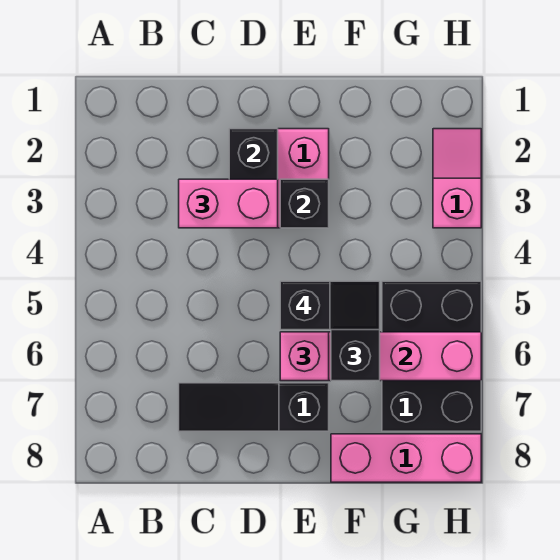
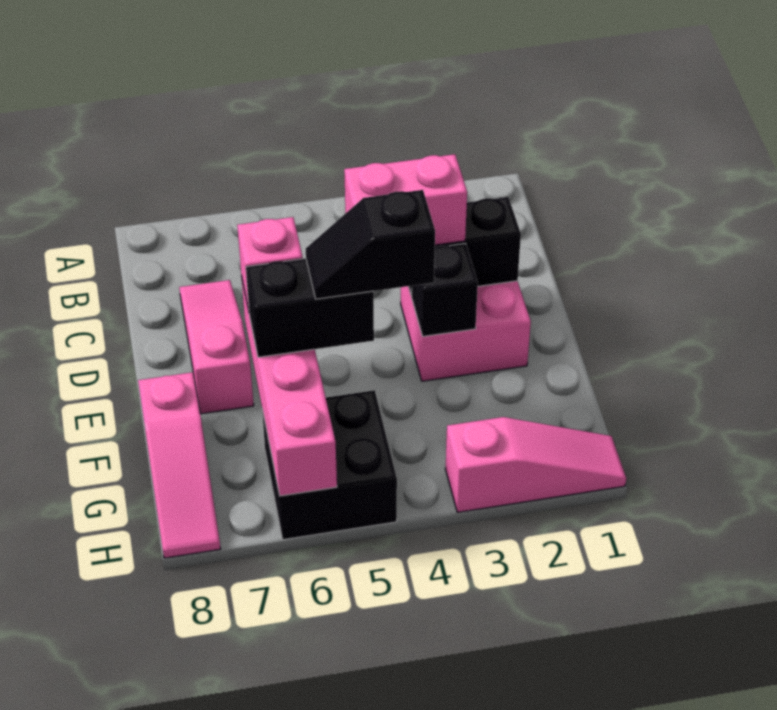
pink brick C3:D3 level 3 -> pink brick D3:D4 level 3
black slope C7:E7 level 1 top E -> pink slope C7:E7 level 1 top E
black slope E5:F5 level 4 top E -> black slope F4:F5 level 4 top 4
pink brick F8:H8 level 1 -> pink slope F8:H8 level 1 top F
black brick G5:H7 level 1 -> black brick G5:H6 level 1
pink slope H2:H3 level 1 top 3 -> pink slope H1:H3 level 1 top 3

